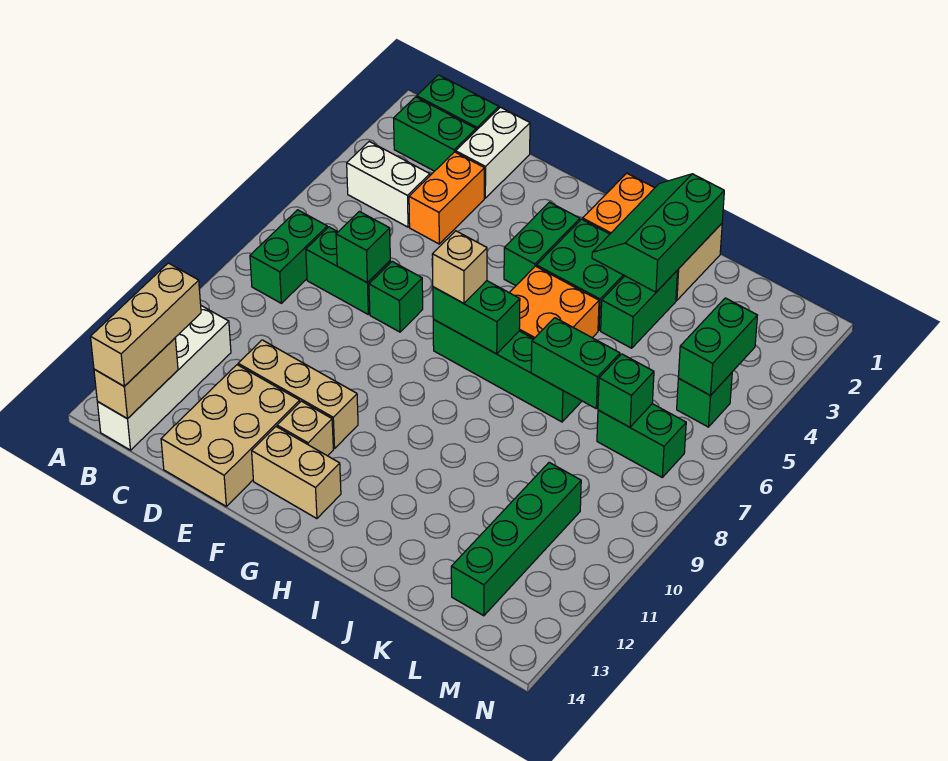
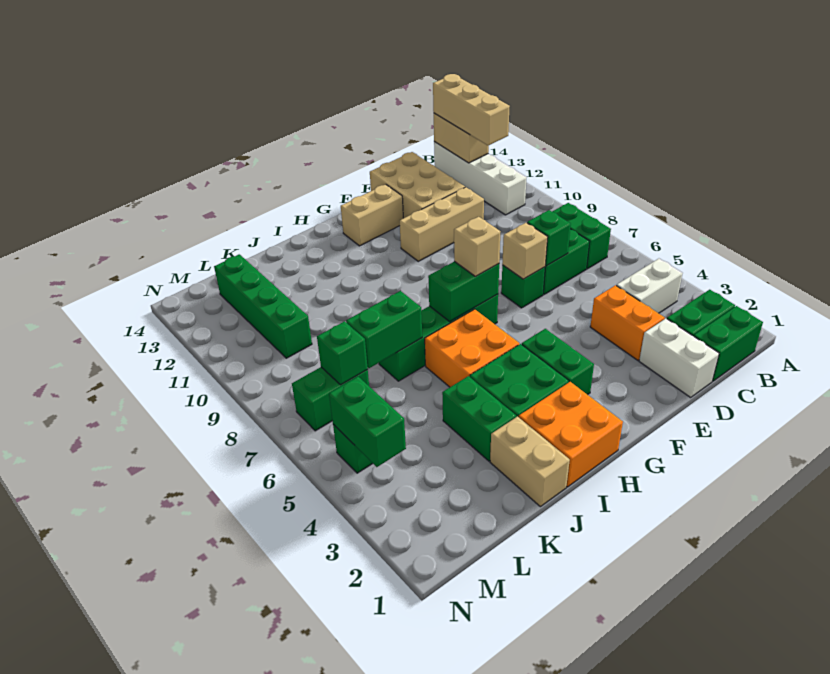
tan brick F12 level 1 -> tan brick E7 level 2
green slope I1:J3 level 2 top J -> none

